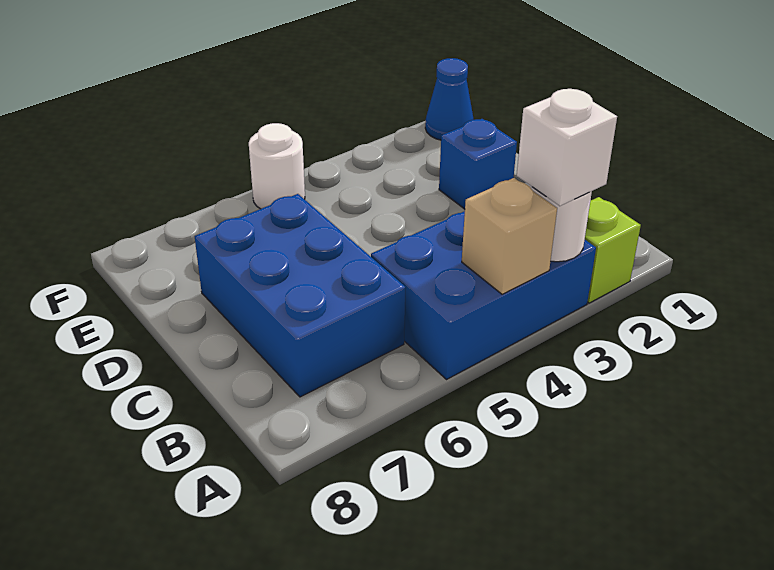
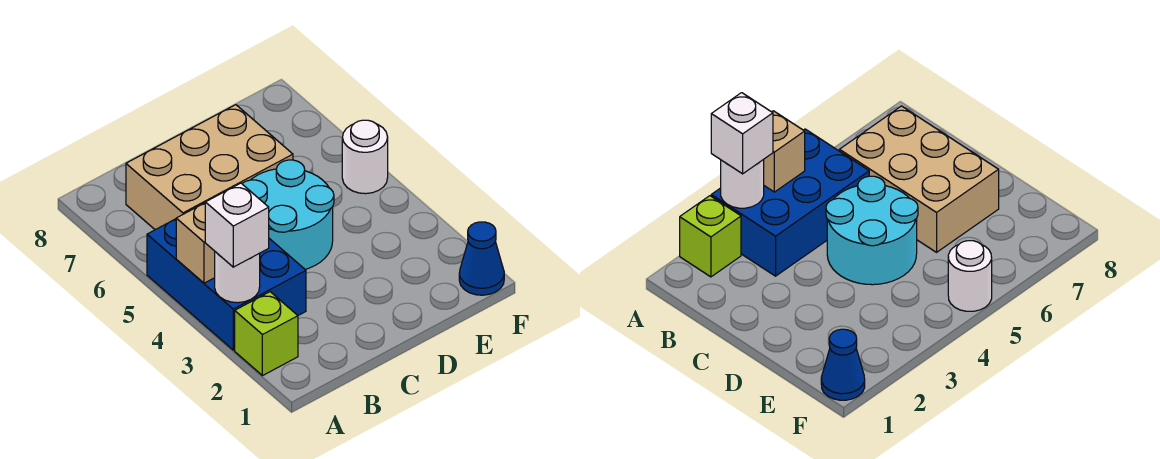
blue brick B6:D7 level 1 -> tan brick B6:D7 level 1
none -> cyan round brick C4:D5 level 1
blue brick D2 level 1 -> none

